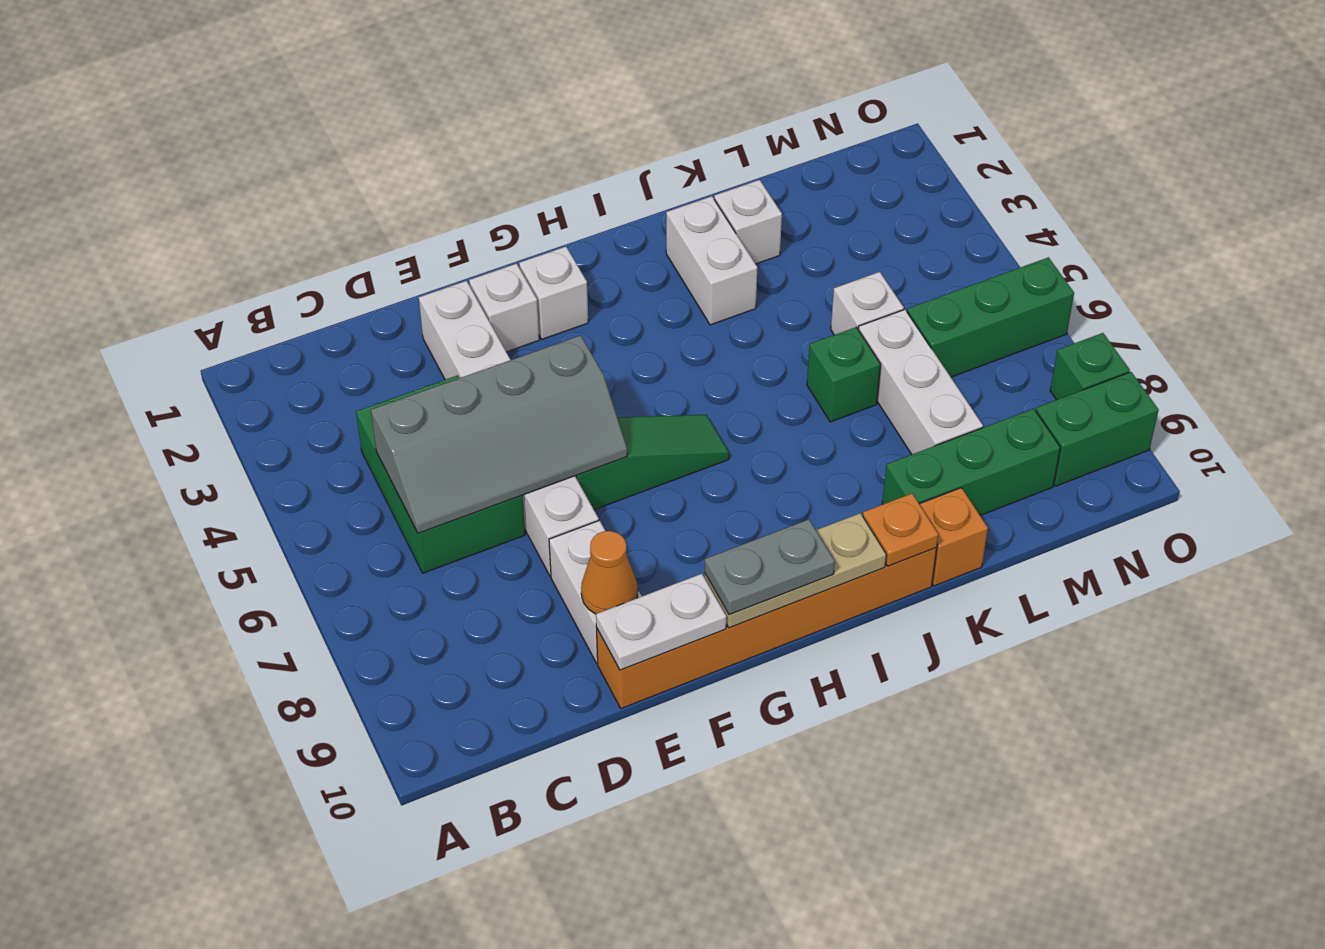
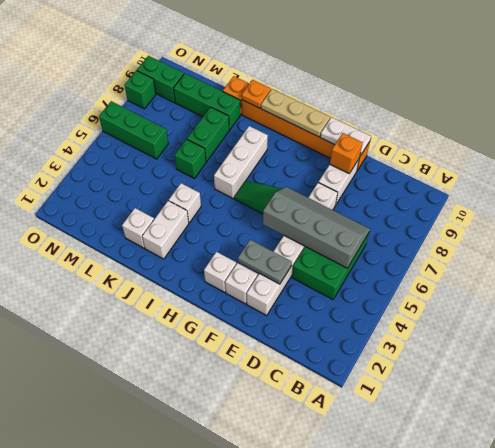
orange cone E9 level 2 -> orange brick E9 level 2
grey plate G10:H10 level 3 -> grey plate E3:F3 level 2
none -> green brick K7:K8 level 1
white brick L5 level 1 -> white brick J4 level 1
white brick L6:L8 level 1 -> white brick I6:I8 level 1

